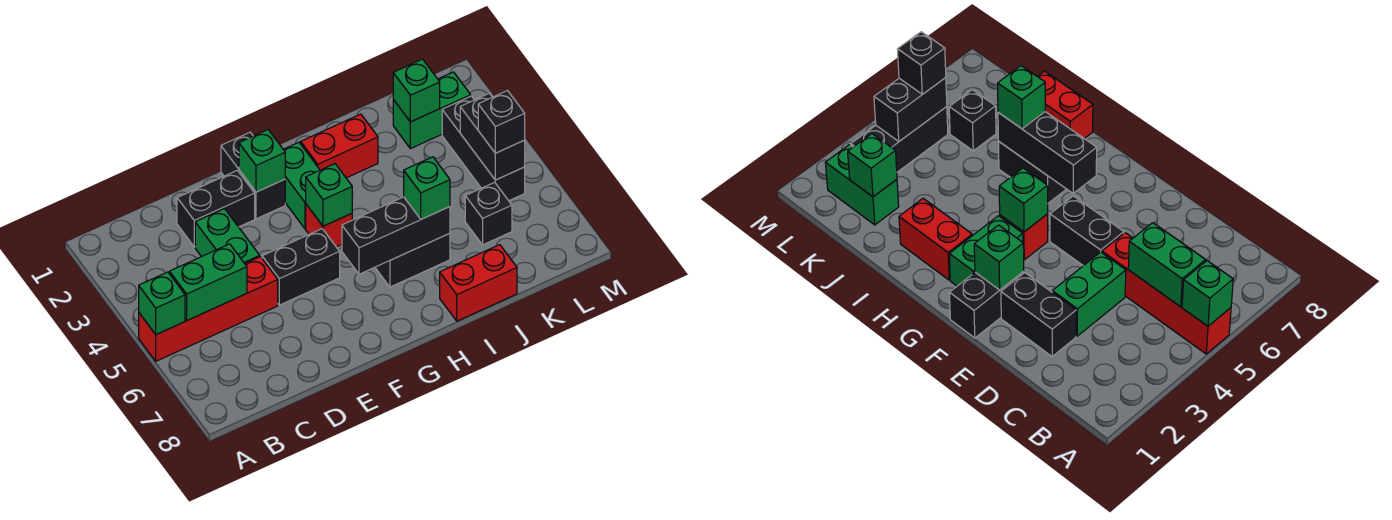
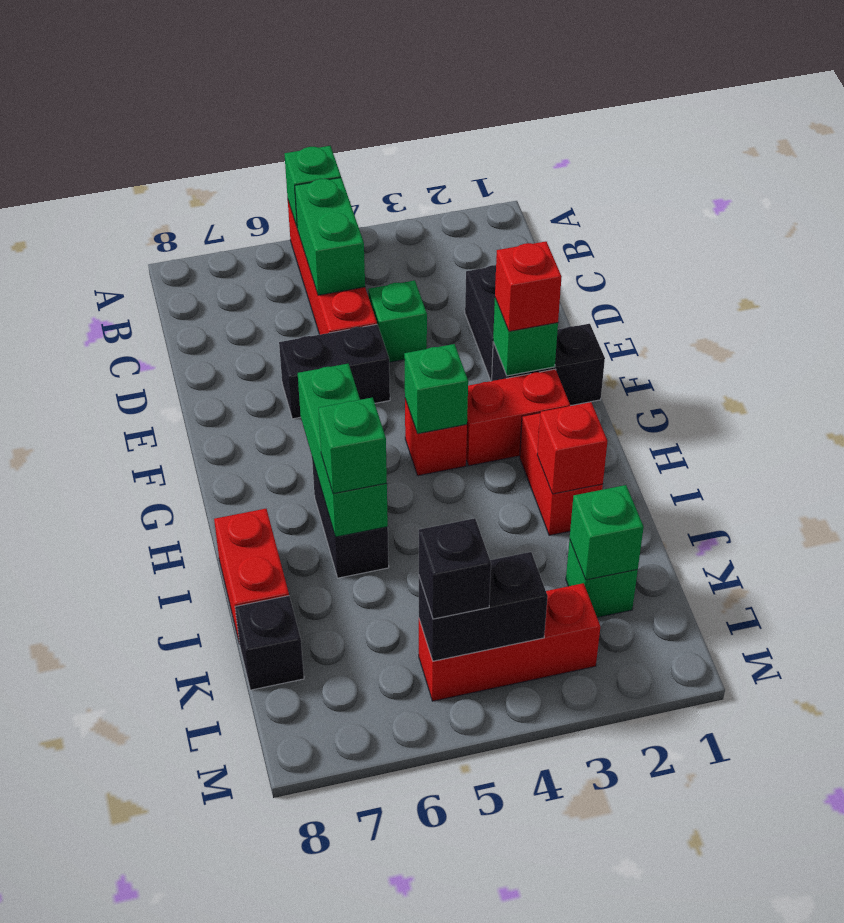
green brick D3:D4 level 1 -> green brick D4 level 1
black brick E5:F5 level 1 -> black brick E5:E6 level 1
none -> red brick F2 level 3
green brick G2:G3 level 1 -> red brick G2:G3 level 1
black brick G6:I6 level 2 -> green brick G6:I6 level 2
none -> red brick I2 level 2
green brick K2:L2 level 1 -> green brick K2 level 1
black brick K6 level 1 -> black brick K8 level 1
black brick L3:L5 level 1 -> red brick L3:L5 level 1

